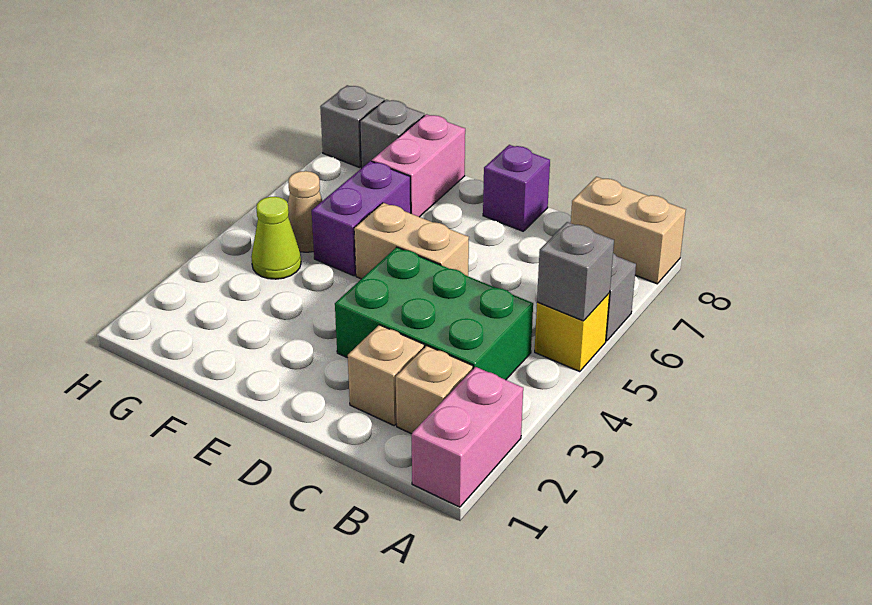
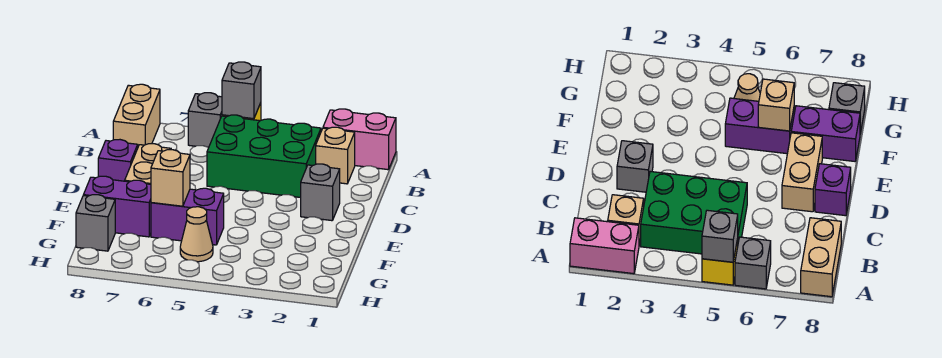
green brick B3:D4 level 1 -> green brick B3:C5 level 1
tan brick C2 level 1 -> tan brick F6 level 2
tan brick D5:E5 level 1 -> tan brick D7:E7 level 1
pink brick F7:F8 level 1 -> purple brick F7:F8 level 1
lime cone G4 level 1 -> none
grey brick H8 level 1 -> grey brick D2 level 1

